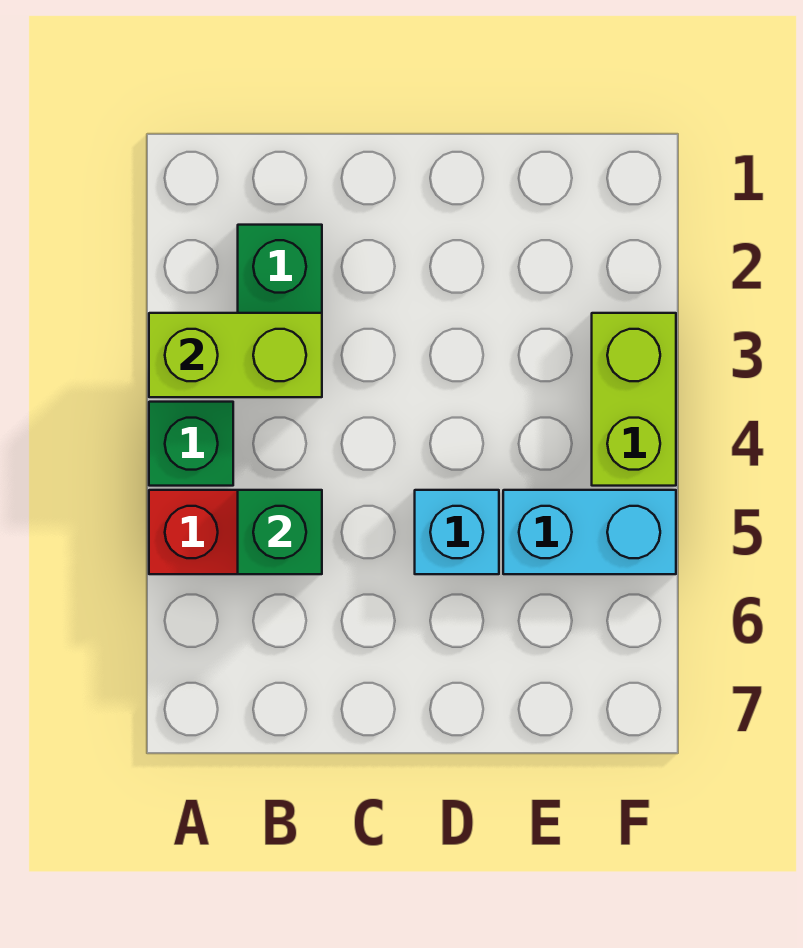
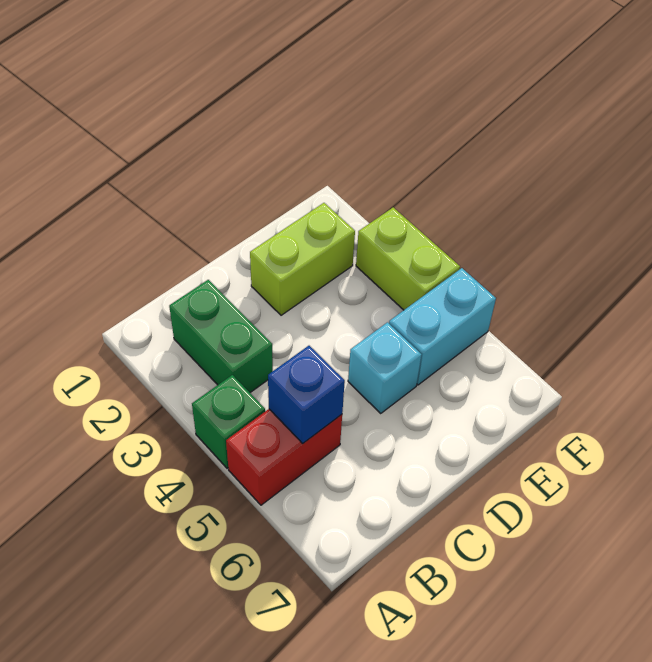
lime brick A3:B3 level 2 -> lime brick D2:E2 level 1
green brick B5 level 2 -> blue brick B5 level 2

